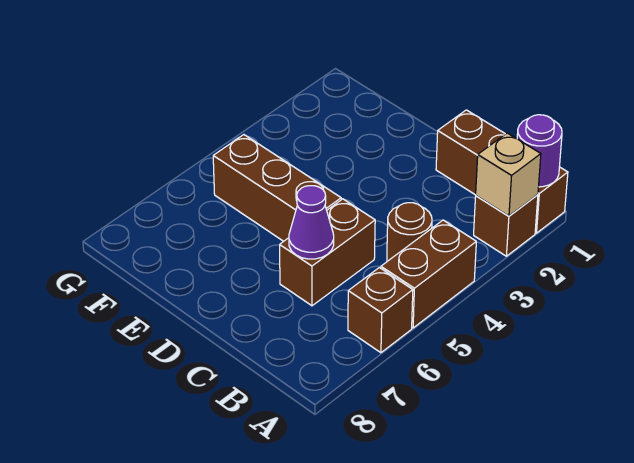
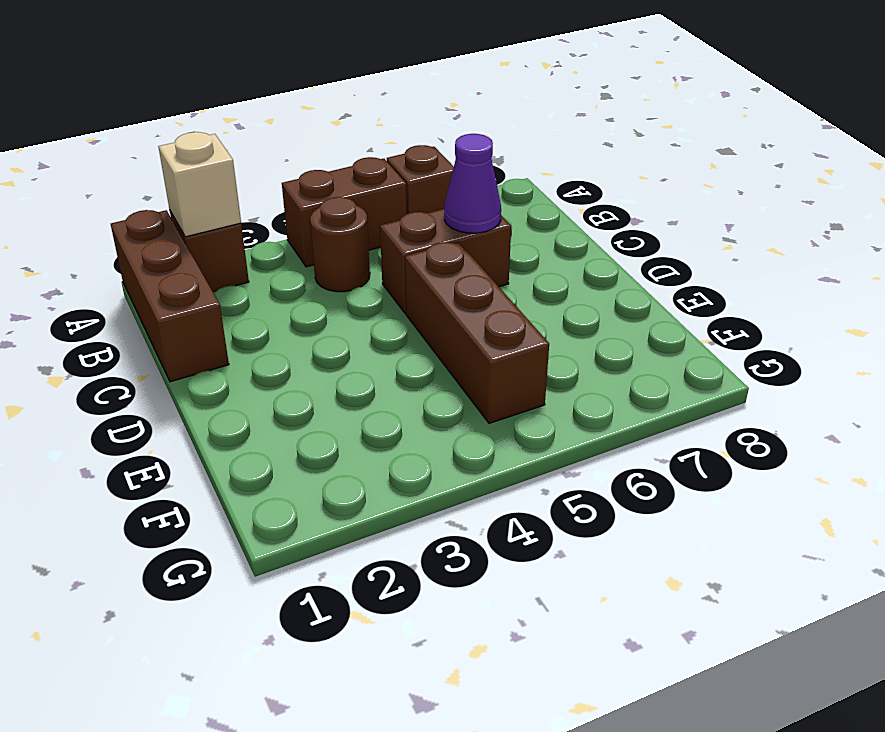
purple round brick A1 level 2 -> none

